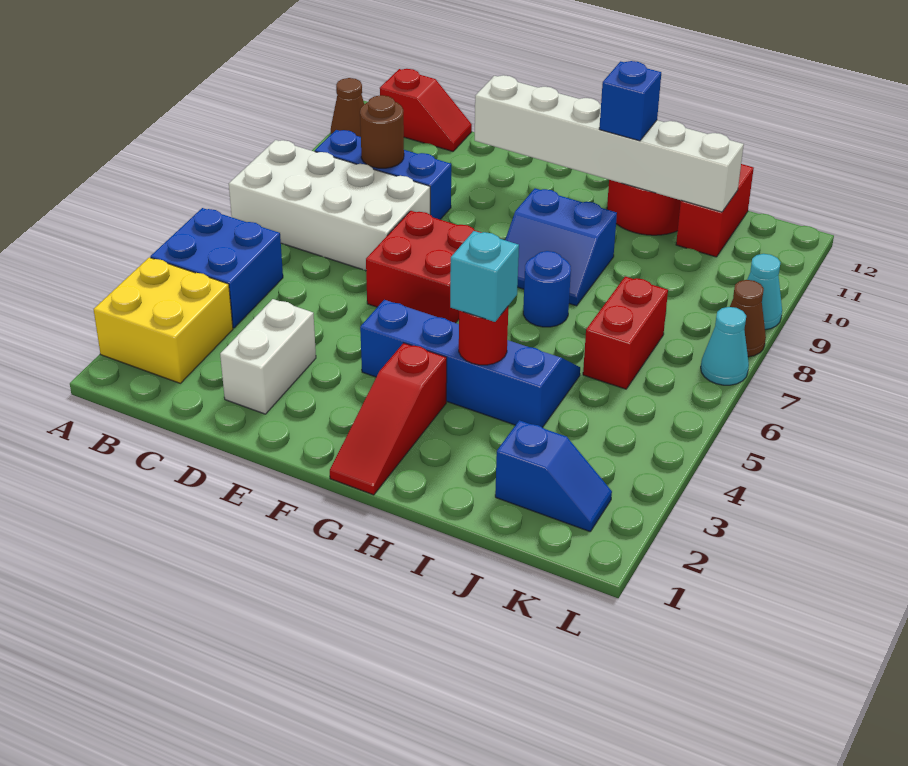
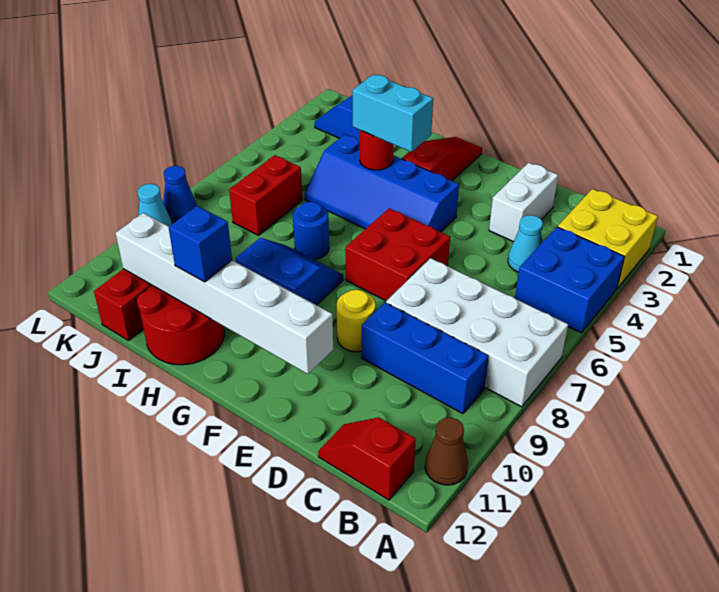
brown round brick C9 level 2 -> none
none -> yellow round brick E9 level 1
cyan brick H4 level 3 -> cyan brick G4:H4 level 3
cyan cone L7 level 1 -> cyan cone C4 level 1
brown cone L8 level 1 -> blue cone L8 level 1

